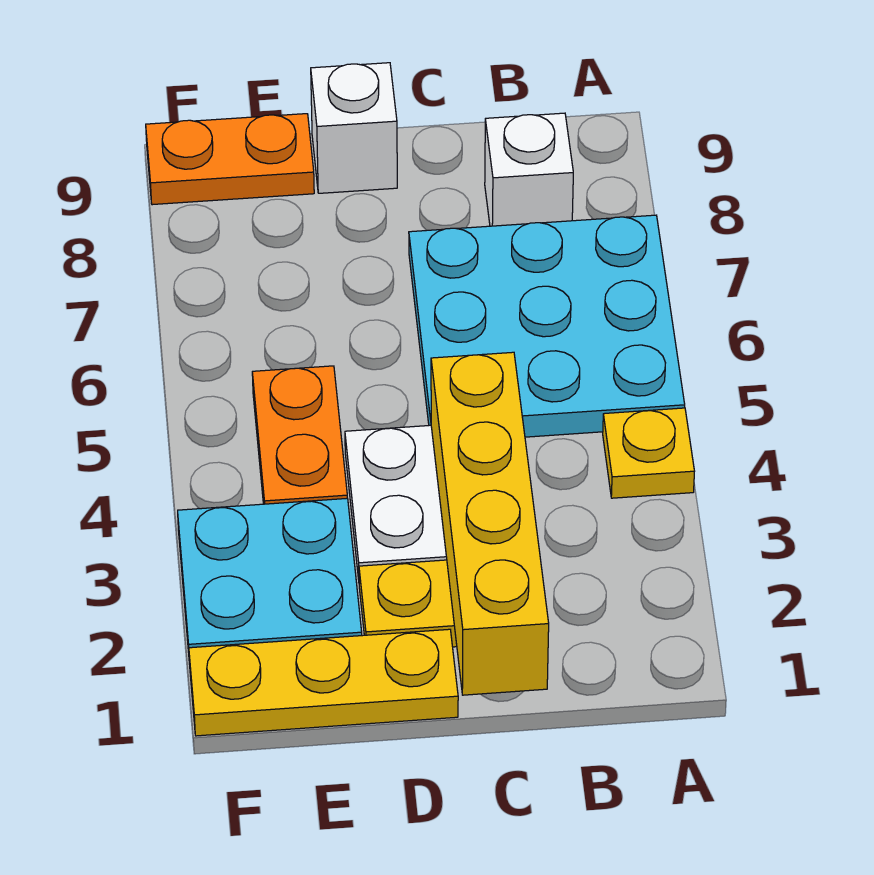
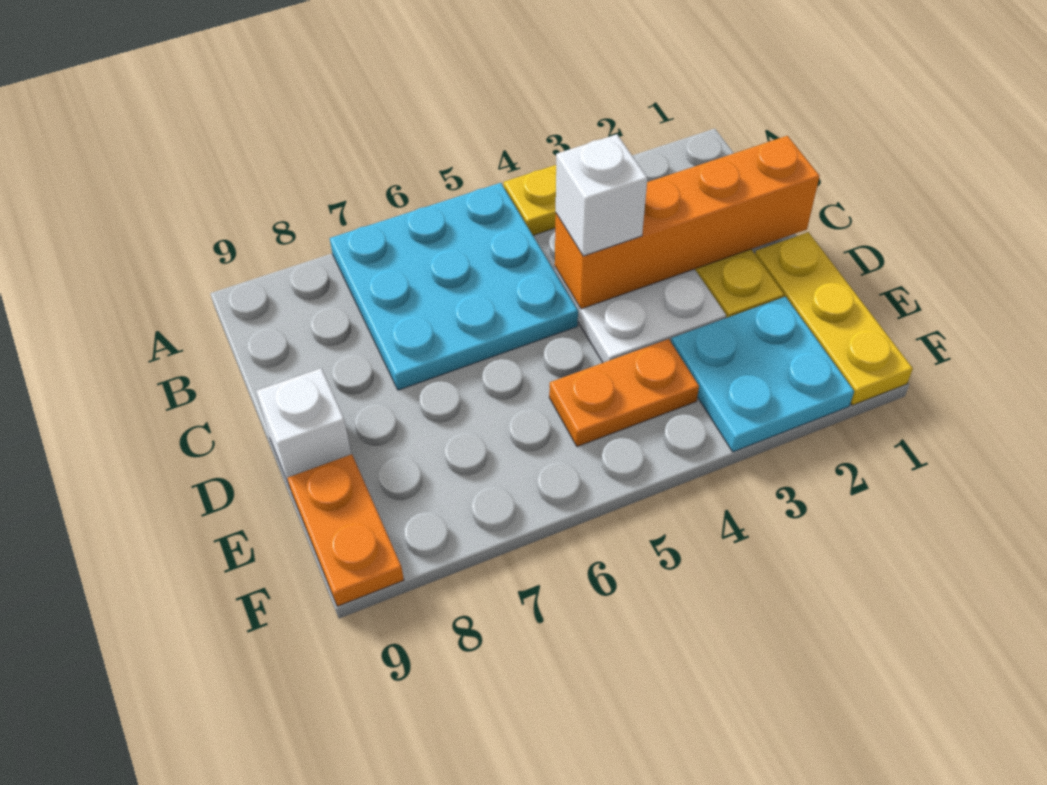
white brick B8 level 1 -> white brick C4 level 3
yellow brick C1:C4 level 2 -> orange brick C1:C4 level 2

